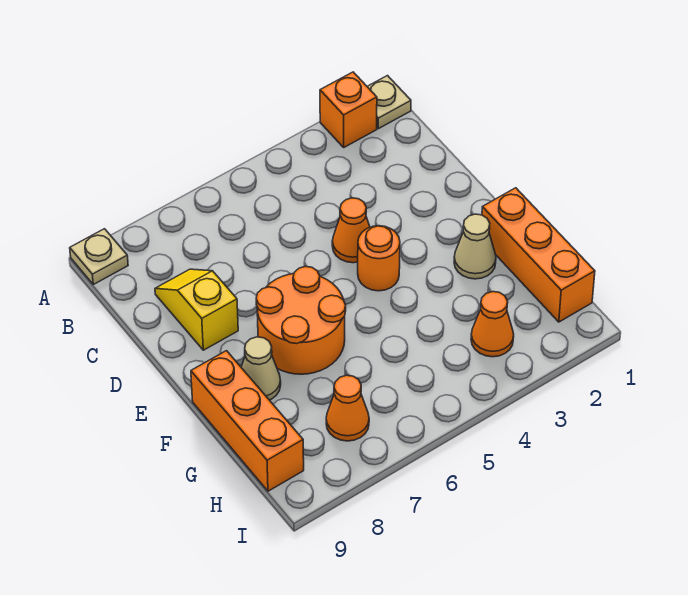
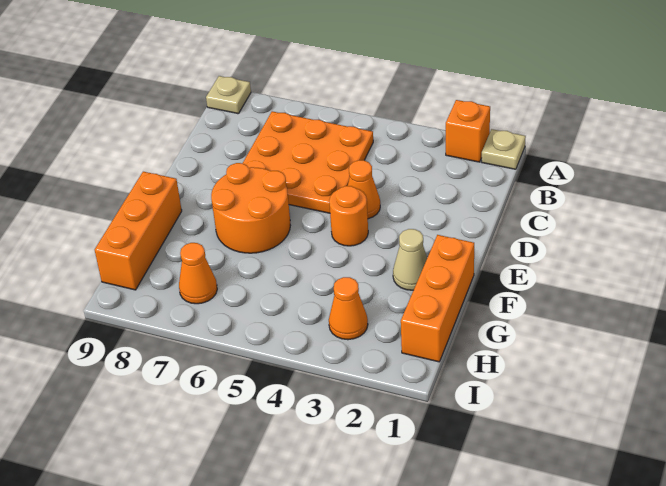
none -> orange plate B5:D7 level 1
yellow slope C8:D8 level 1 top D -> none
tan cone F8 level 1 -> none

